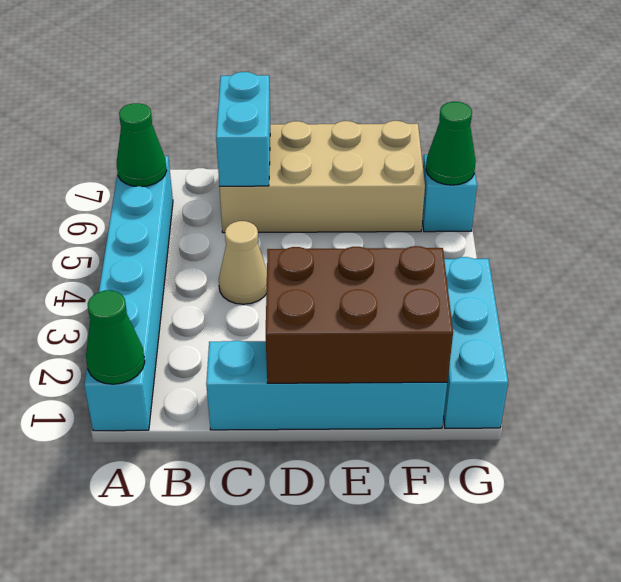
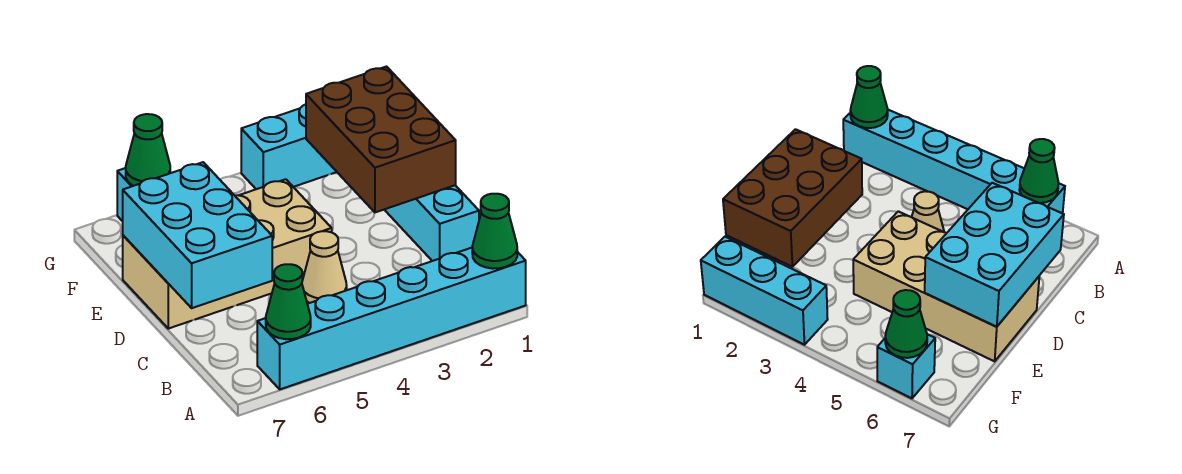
tan brick C6:F7 level 1 -> tan brick D4:E7 level 1
cyan brick C6:C7 level 2 -> cyan brick C6:E7 level 2

